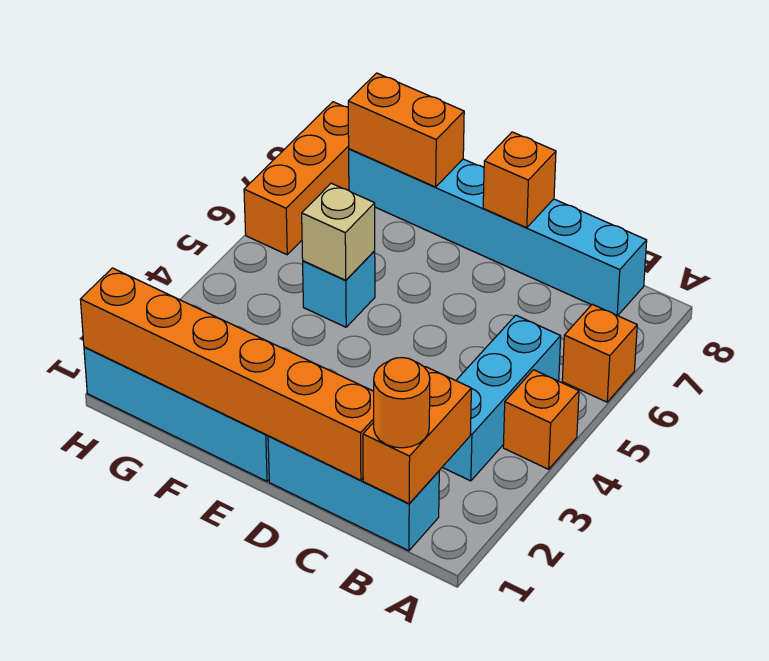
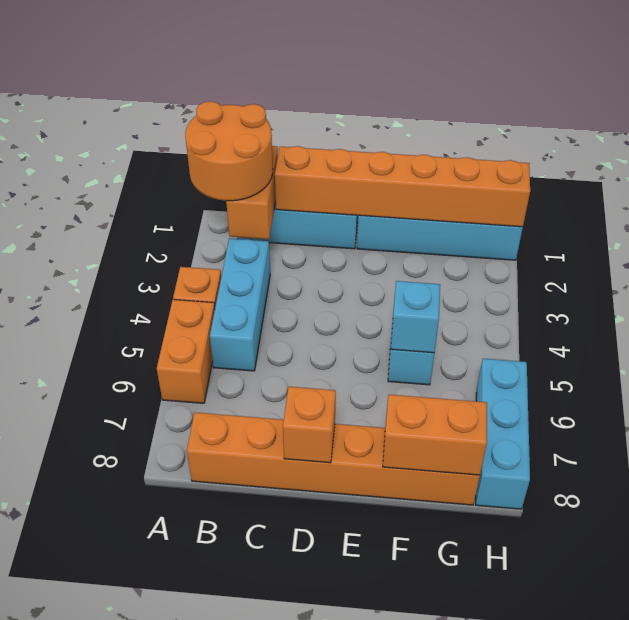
orange brick A6 level 1 -> orange brick A5:A6 level 1
orange round brick B1 level 3 -> orange round brick A1:B2 level 3
cyan brick B8:G8 level 1 -> orange brick B8:G8 level 1
tan brick F5 level 2 -> cyan brick F5 level 2
orange brick H6:H8 level 1 -> cyan brick H6:H8 level 1

